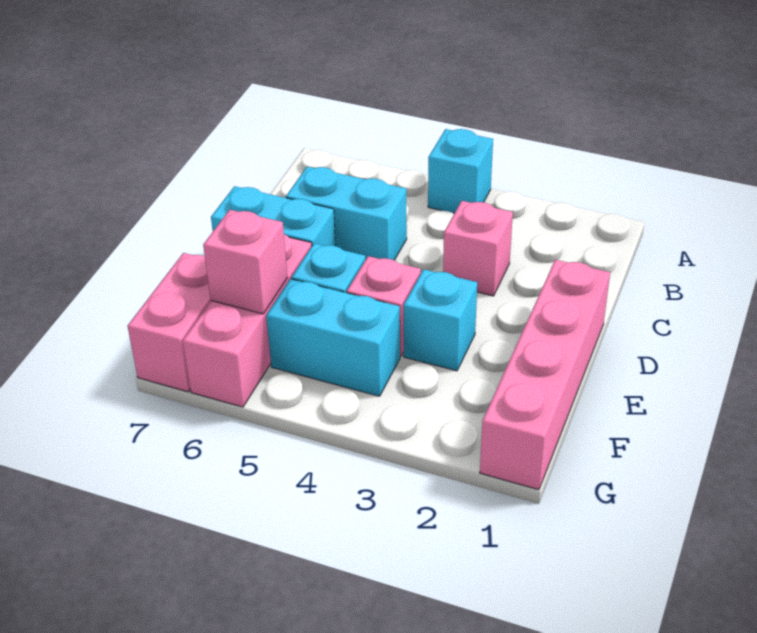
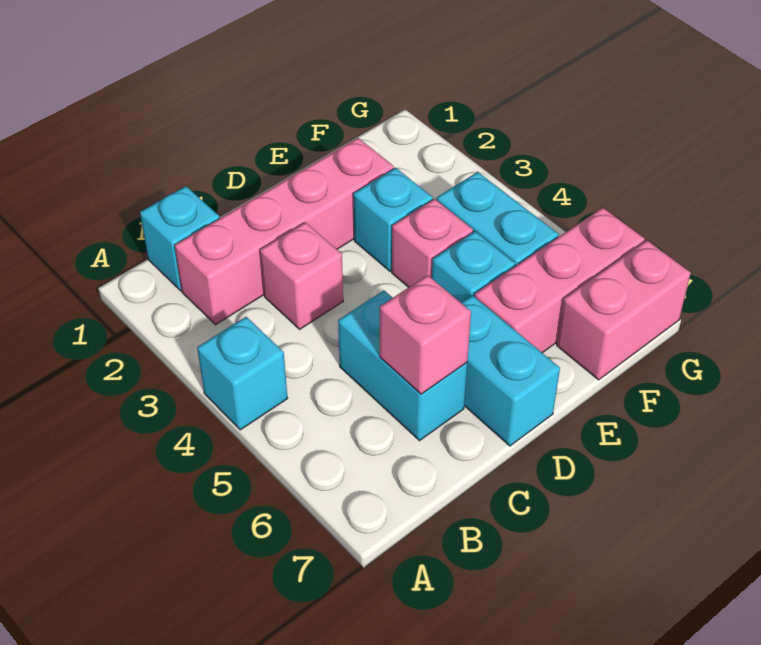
none -> cyan brick B1 level 1
pink brick D1:G1 level 1 -> pink brick B2:E2 level 1
pink brick F6 level 2 -> pink brick C6 level 2

